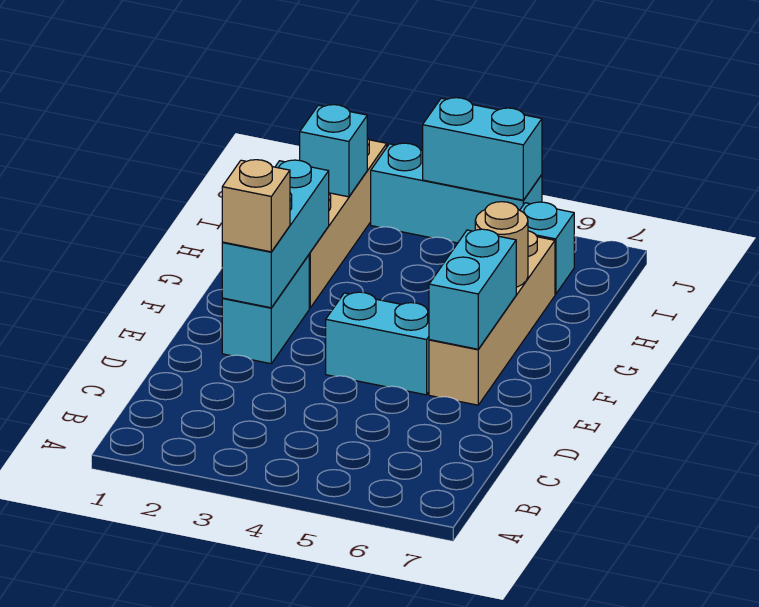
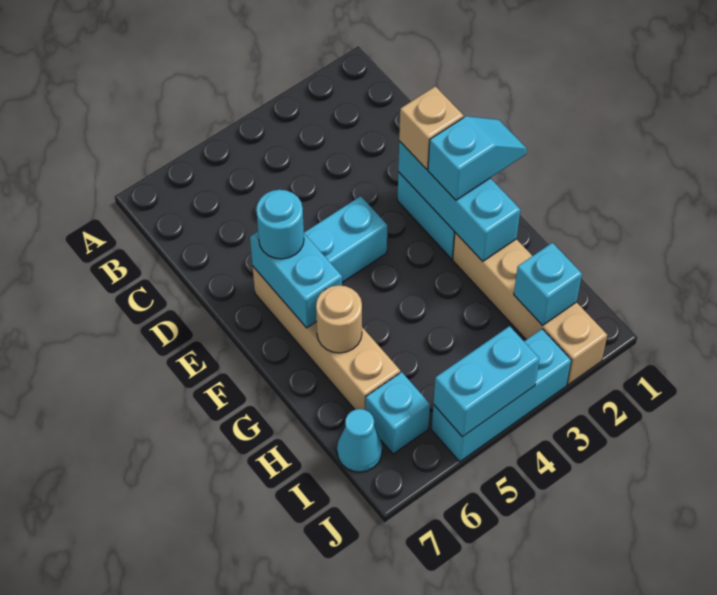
none -> cyan round brick E6 level 3
none -> cyan slope F1:F2 level 3 top 2
none -> cyan cone I7 level 1

